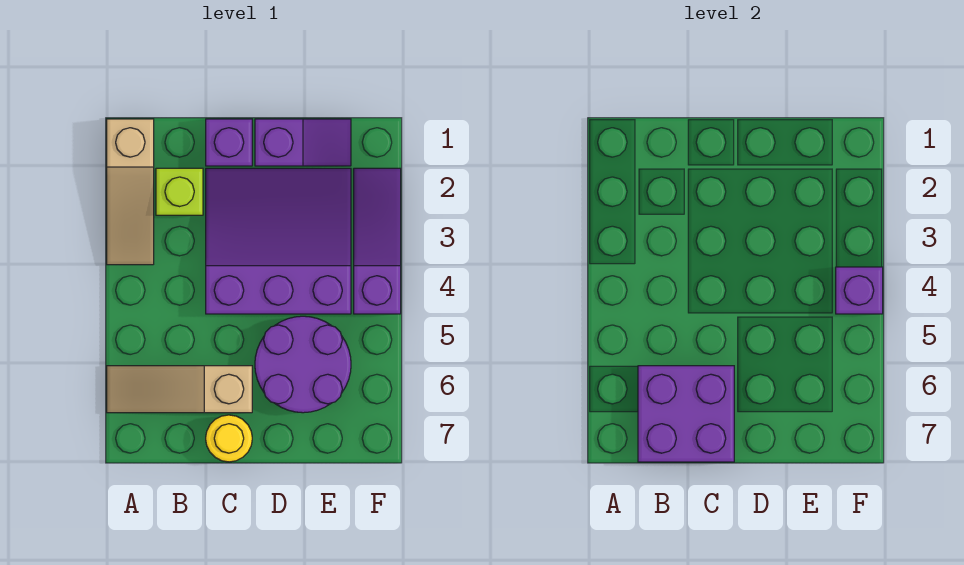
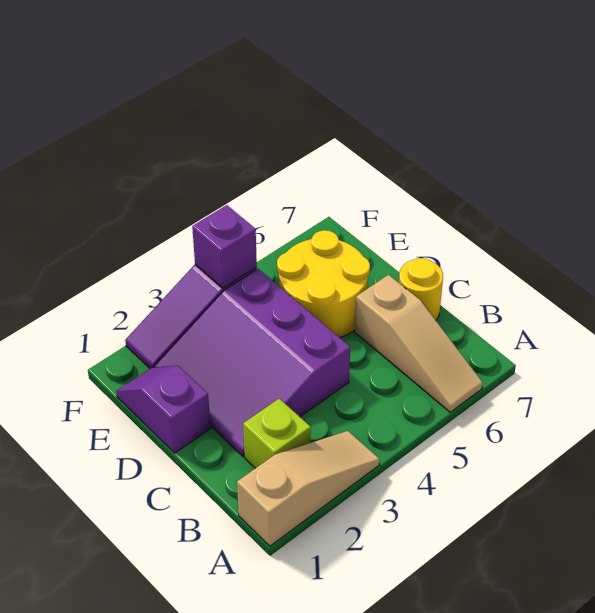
purple brick B6:C7 level 2 -> none
purple brick C1 level 1 -> none
purple round brick D5:E6 level 1 -> yellow round brick D5:E6 level 1

